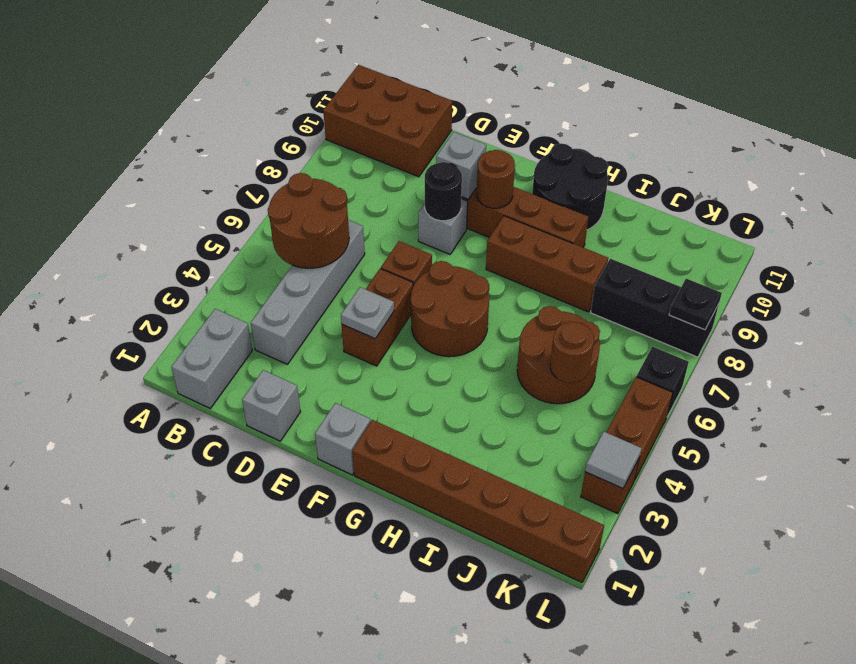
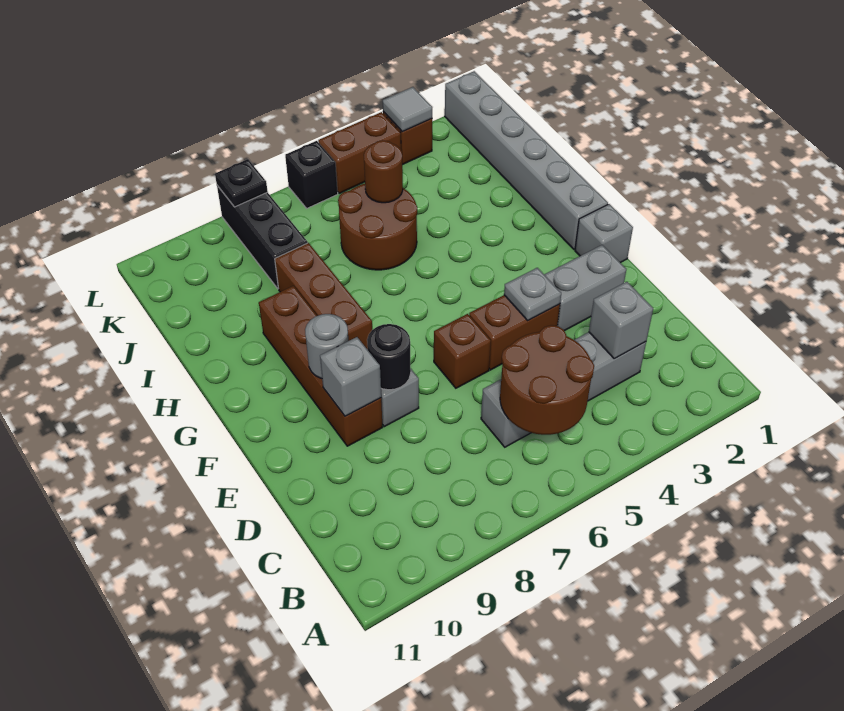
brown brick A10:C11 level 1 -> none
grey brick B1:B2 level 1 -> grey brick E2:E3 level 1
grey brick D1 level 1 -> grey brick C3 level 2
brown round brick F5:G6 level 1 -> none
brown round brick F9 level 2 -> grey round brick F9 level 2
brown brick G1:L1 level 1 -> grey brick G1:L1 level 1
black round brick G10:H11 level 1 -> none

